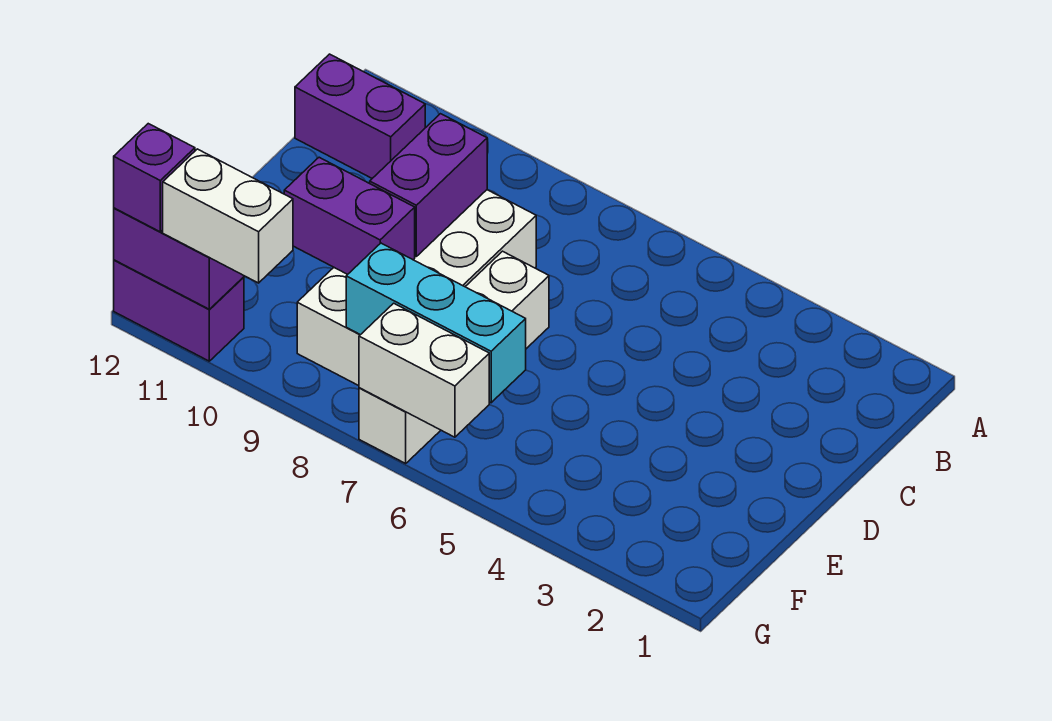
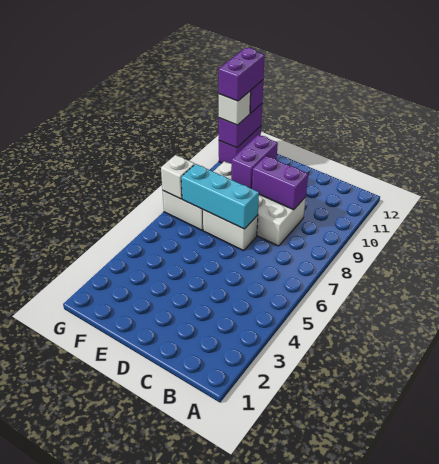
purple brick B11:B12 level 1 -> purple brick G11:G12 level 4
cyan brick F6:F8 level 2 -> cyan brick D7:F7 level 2
white brick G6:G7 level 2 -> white brick G7 level 2
white brick G10:G11 level 3 -> white brick G11 level 3

